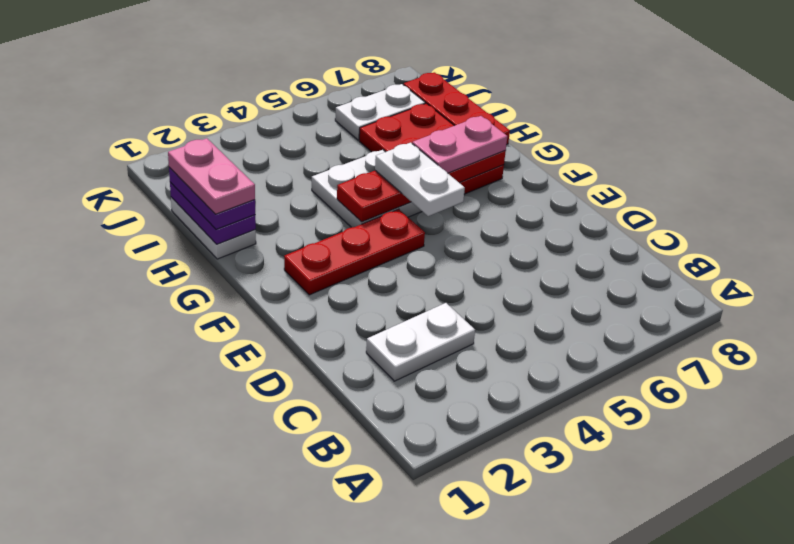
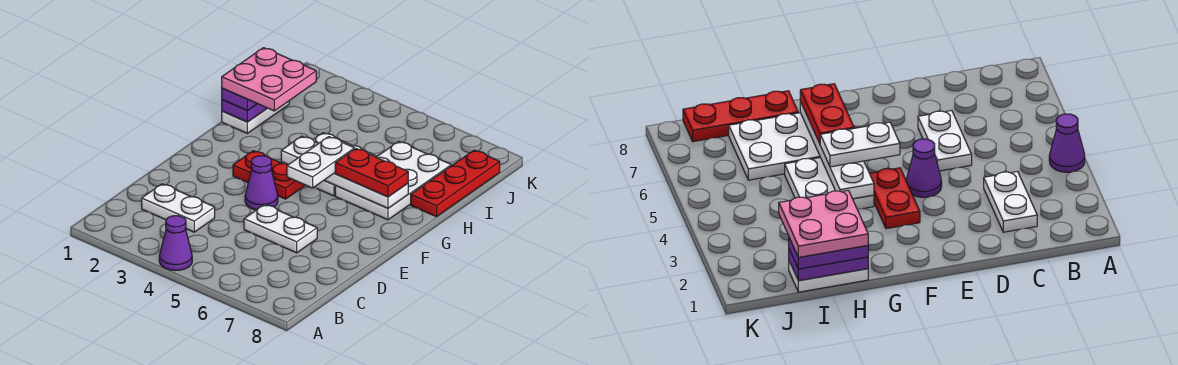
none -> purple cone A4 level 1
none -> purple cone E4 level 1
red plate F2:F4 level 1 -> red plate F3:F4 level 1
red plate G4:G7 level 2 -> white plate G4:G7 level 2
red plate G6:I7 level 1 -> white plate G6:I7 level 1
pink plate G6:G7 level 3 -> red plate G6:G7 level 3
pink plate H1:I1 level 4 -> pink plate H1:I2 level 4
white plate J6:J7 level 1 -> white plate D5:D6 level 1

